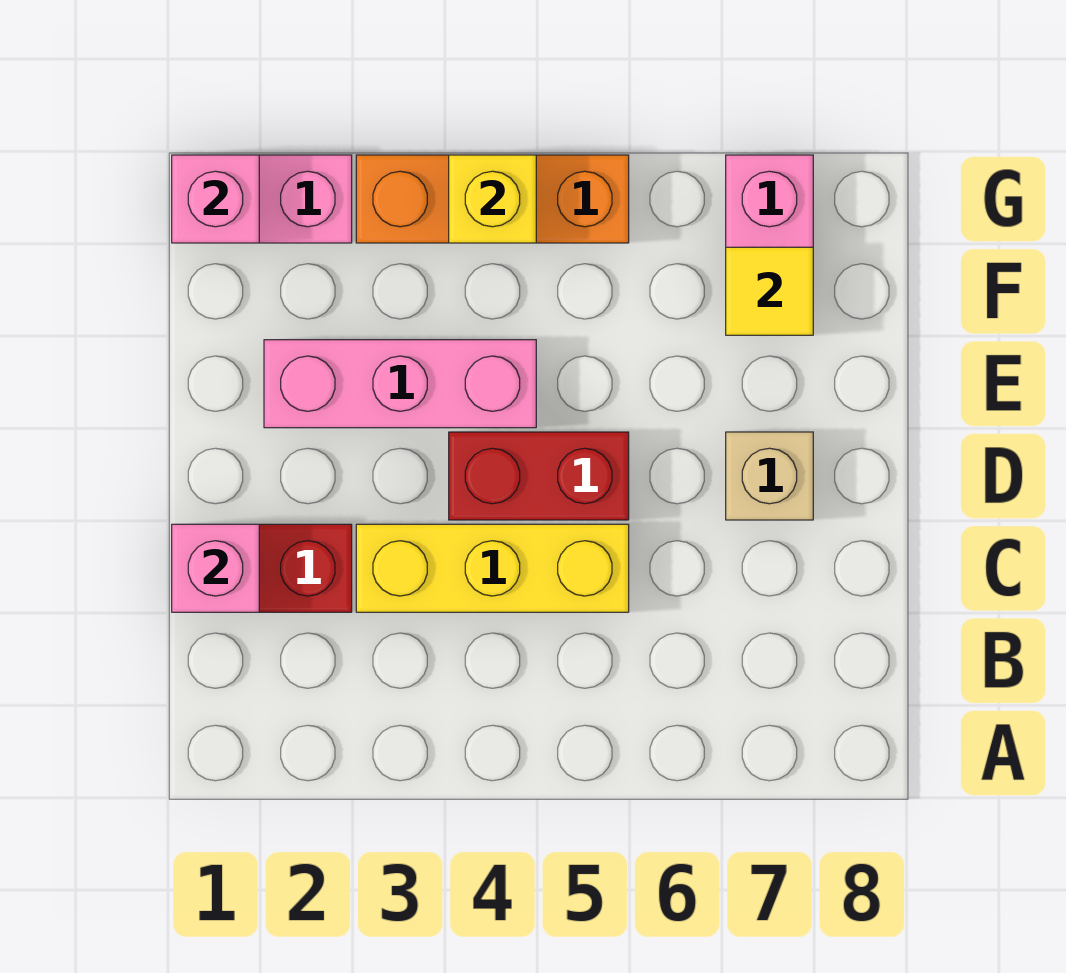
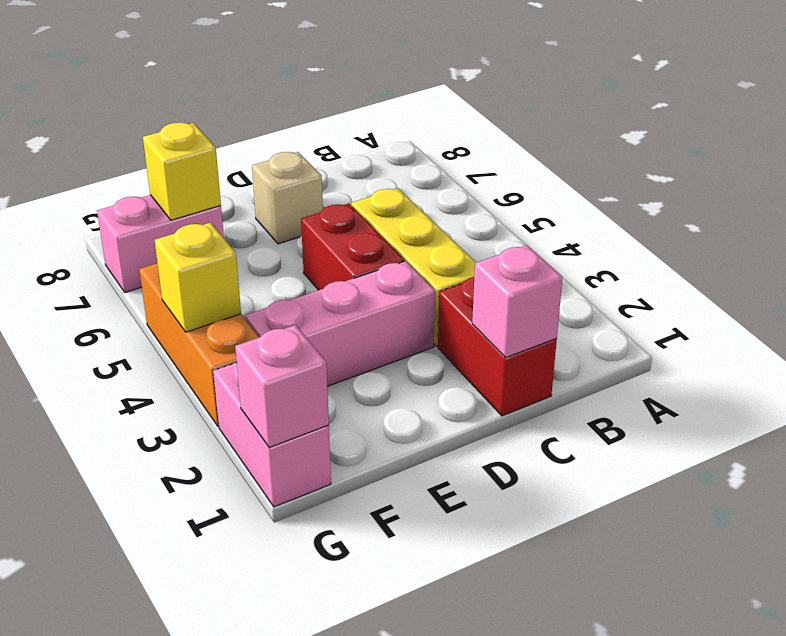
pink brick E2:E4 level 1 -> pink brick D3:F3 level 1
yellow tile F7 level 2 -> yellow brick F7 level 2

